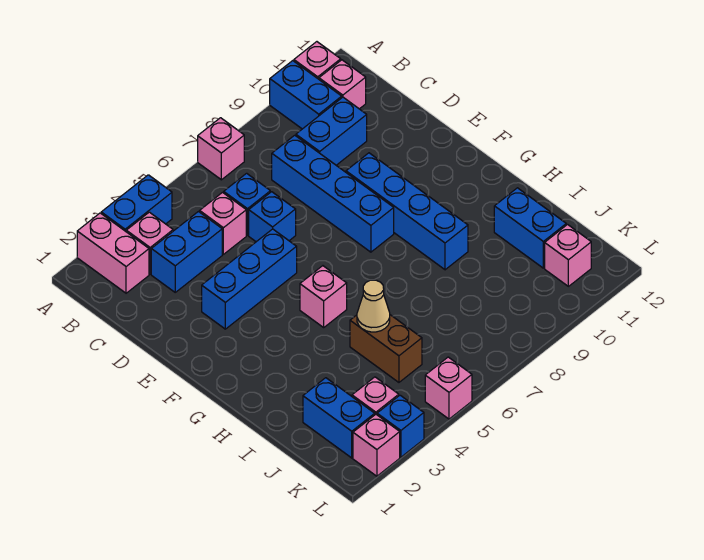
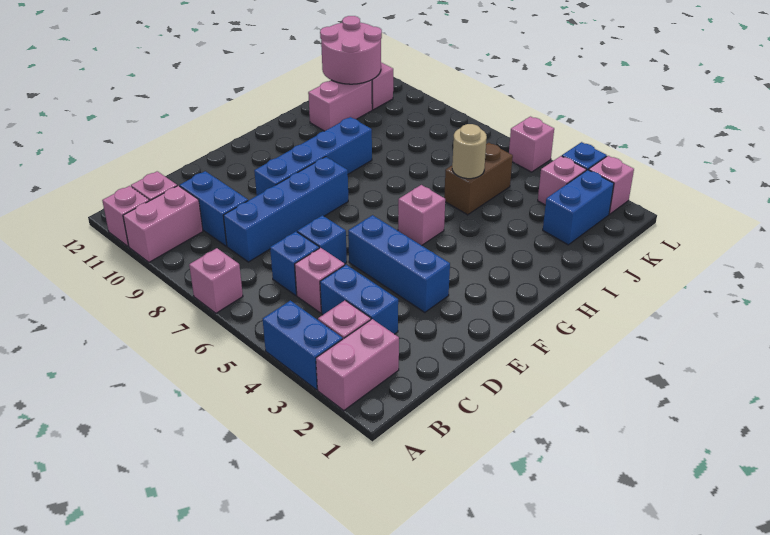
blue brick A10:B10 level 1 -> pink brick A10:B10 level 1
tan cone I5 level 2 -> tan round brick I5 level 2
blue brick I11:J11 level 1 -> pink brick I11:J11 level 1
none -> pink round brick J11:K12 level 2

